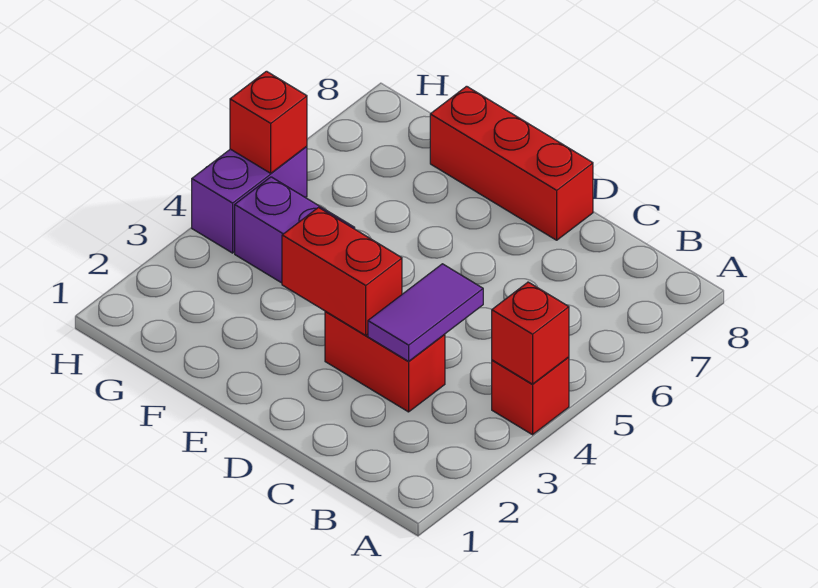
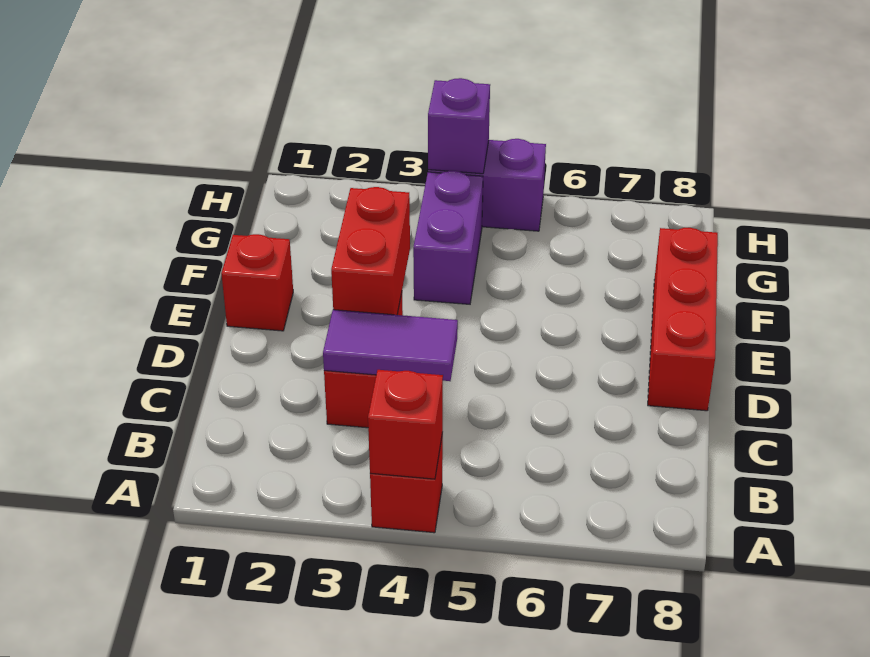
none -> purple brick H4 level 2
red brick H5 level 2 -> red brick E1 level 1

